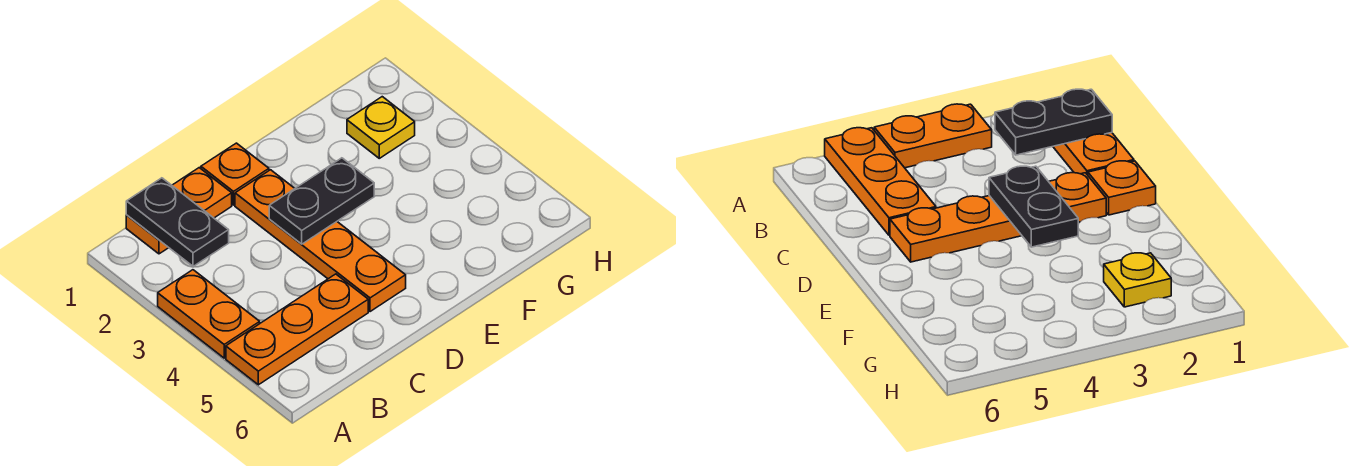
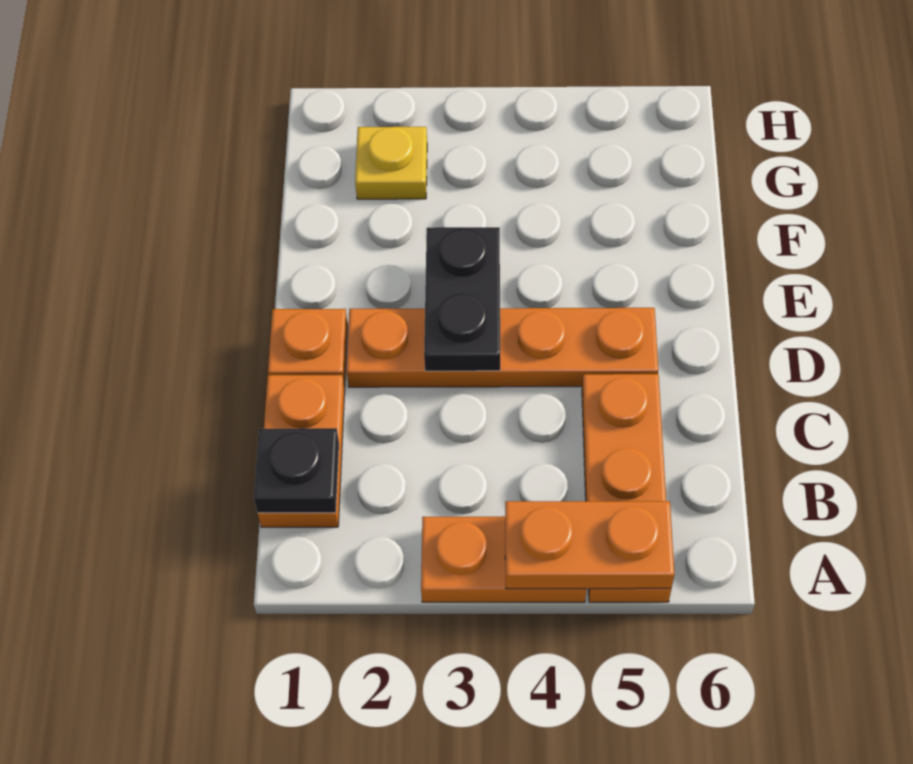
none -> orange plate A4:A5 level 2
black plate B1:B2 level 2 -> black plate B1 level 2

